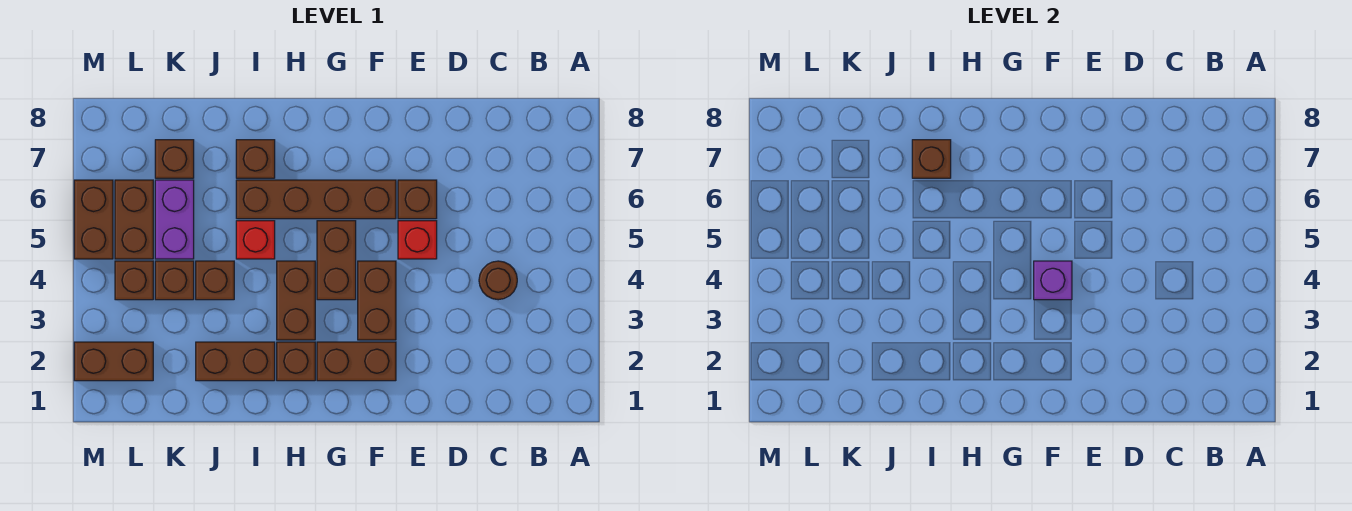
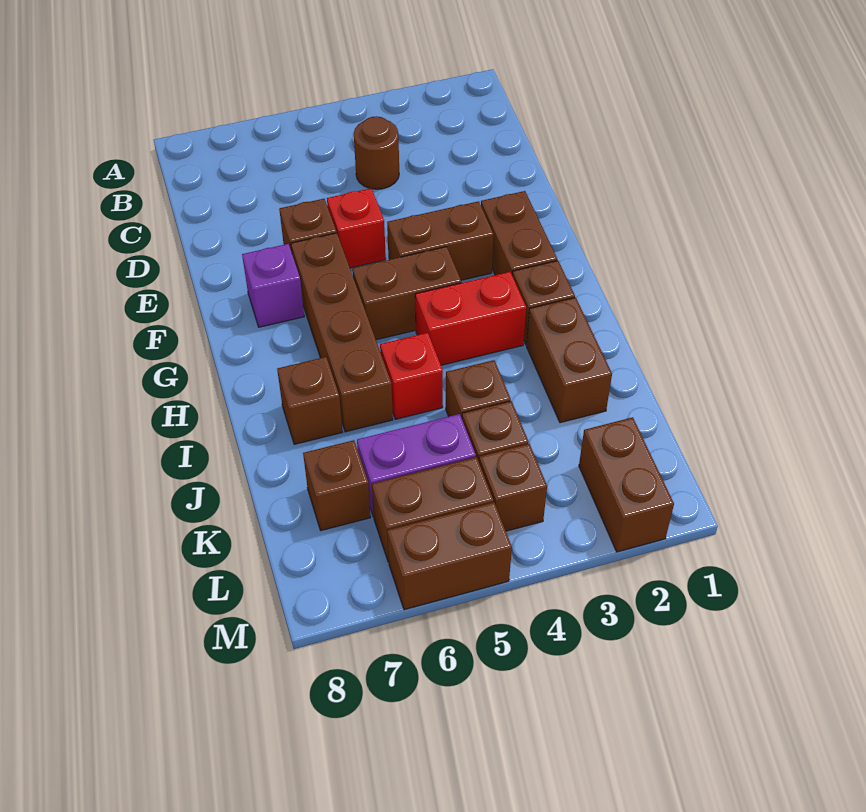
purple brick F4 level 2 -> purple brick F7 level 1
brown brick H3:H4 level 1 -> red brick H3:H4 level 1
brown brick I7 level 2 -> none

